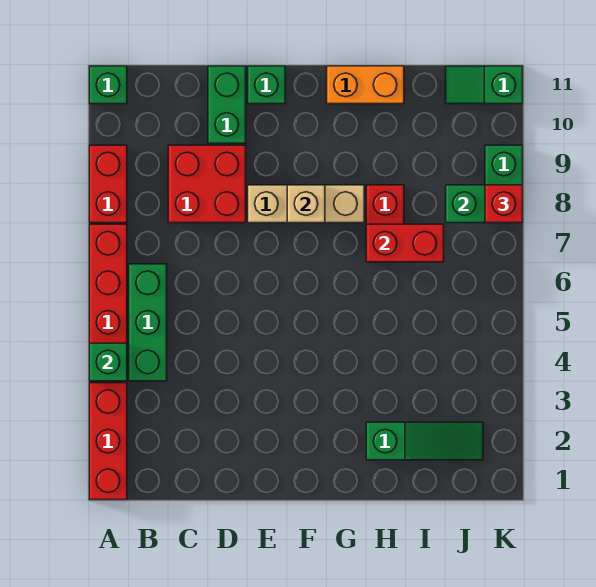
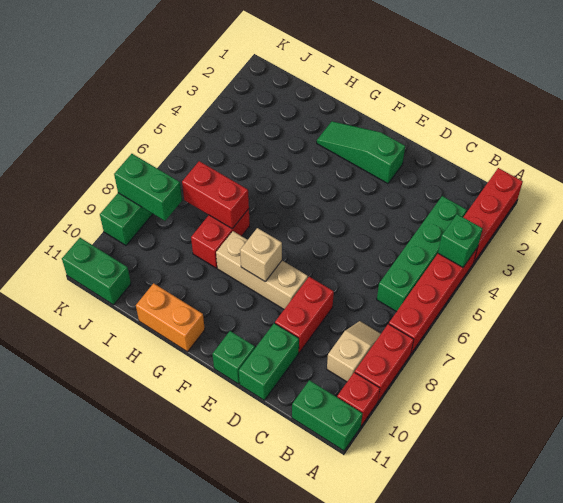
green brick A11 level 1 -> green brick A11:B11 level 1
green brick B4:B6 level 1 -> green brick B3:B6 level 1
none -> tan slope B8:B9 level 1 top 9
red brick C8:D9 level 1 -> red brick D8:D9 level 1
green slope H2:J2 level 1 top H -> green slope E2:G2 level 1 top E
green slope J11:K11 level 1 top K -> green brick J11:K11 level 1
red brick K8 level 3 -> red brick A10 level 1

